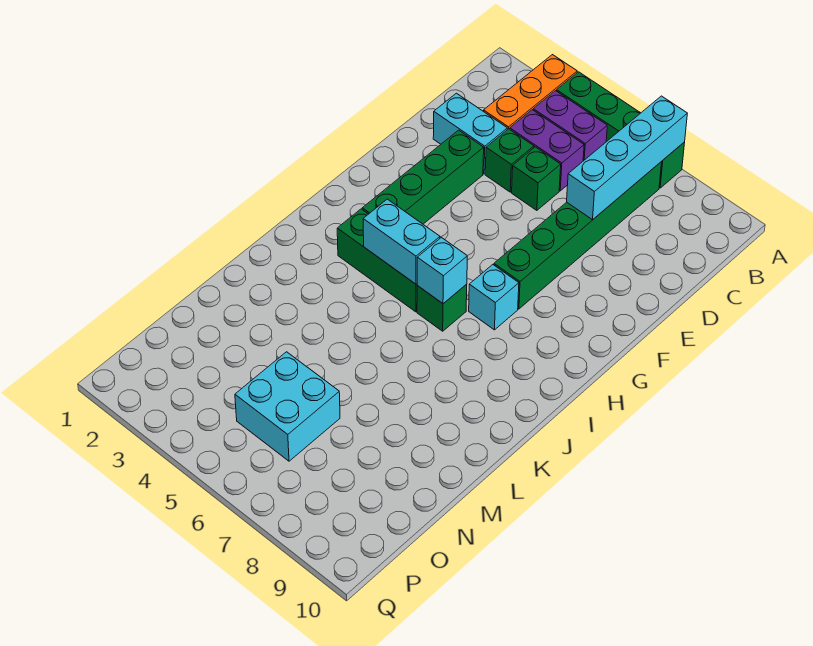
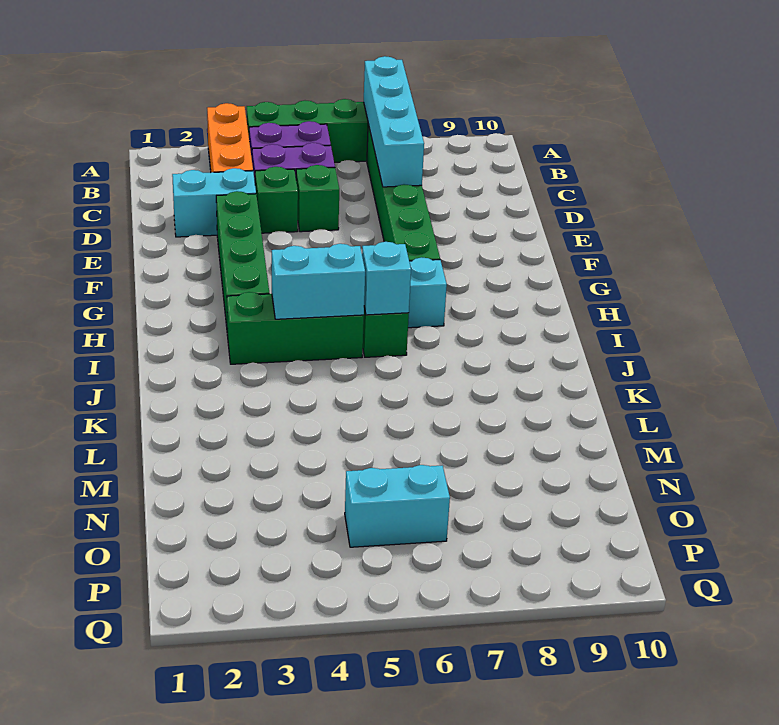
cyan brick N5:O6 level 1 -> cyan brick O5:O6 level 1

